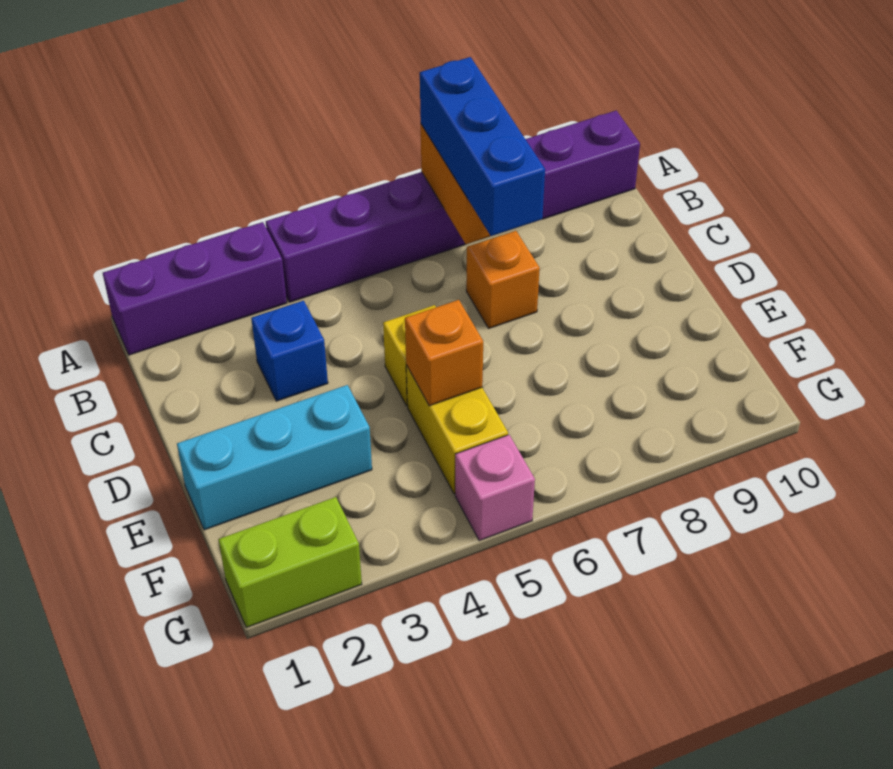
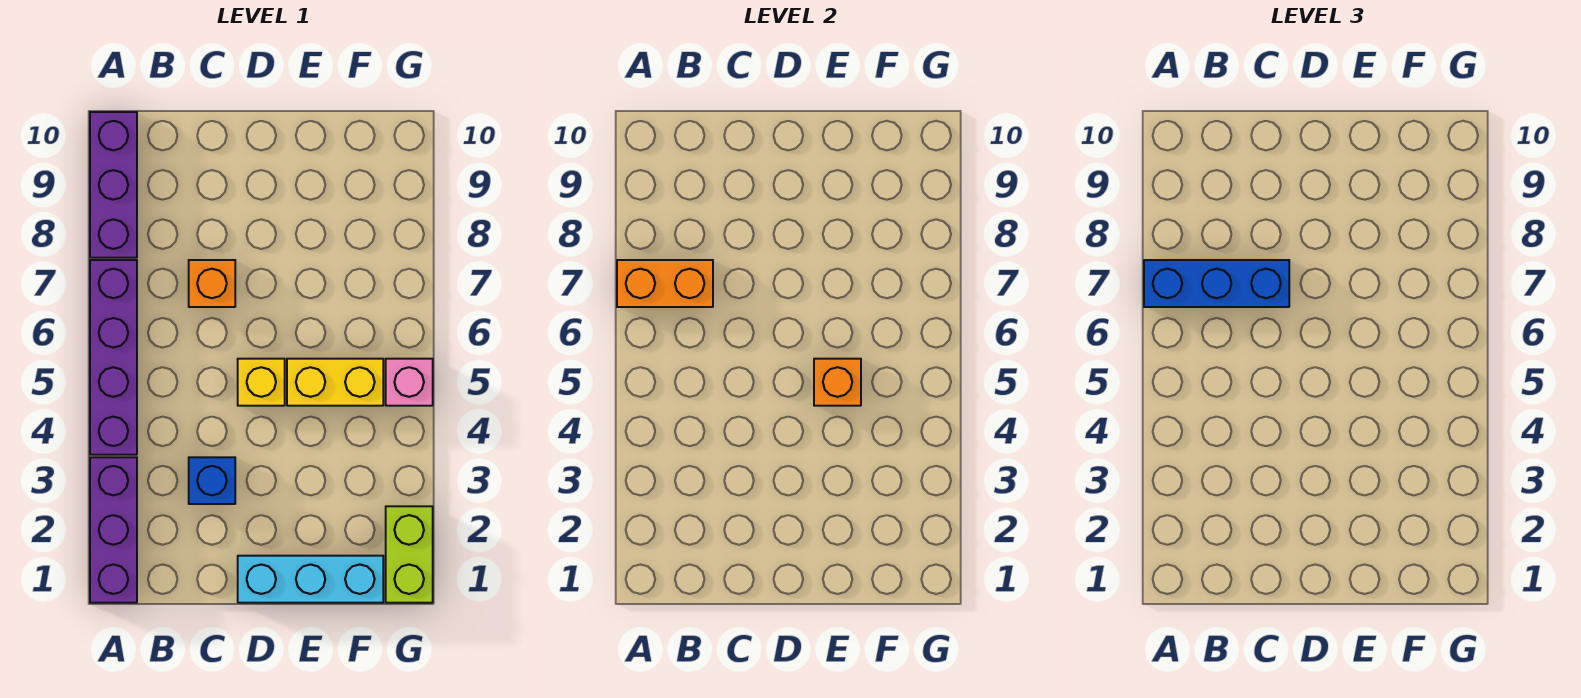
cyan brick E1:E3 level 1 -> cyan brick D1:F1 level 1

